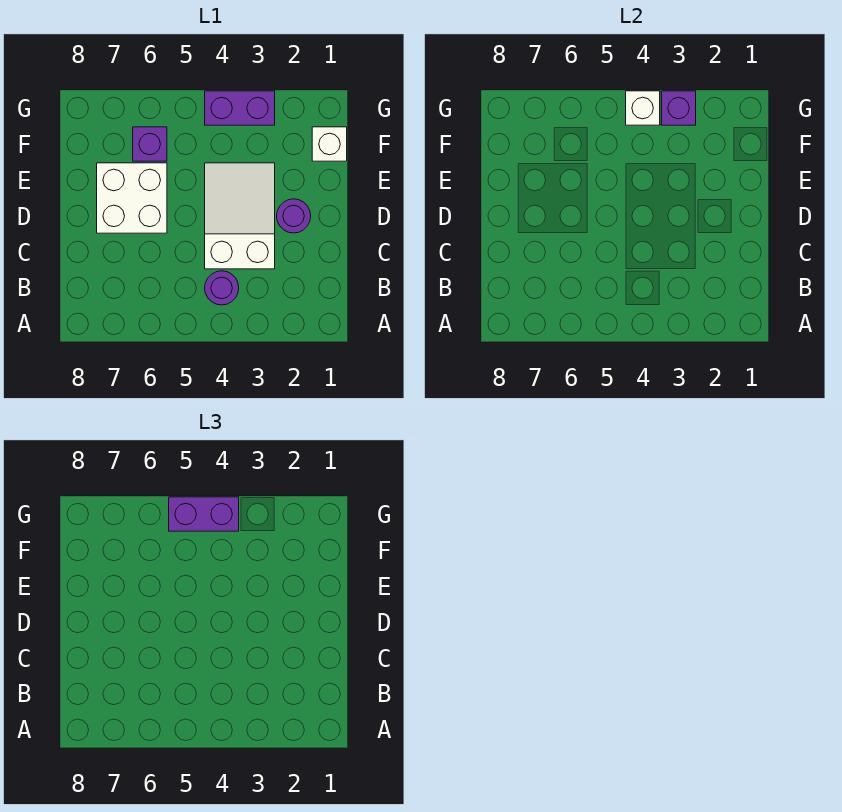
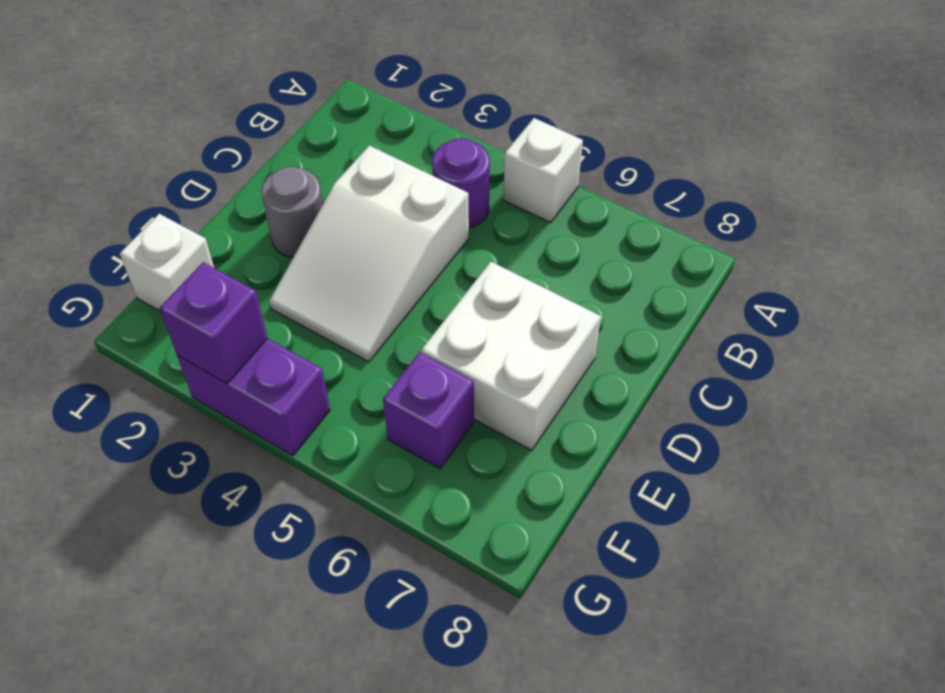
purple round brick D2 level 1 -> grey round brick D2 level 1
white brick G4 level 2 -> white brick A5 level 1
purple brick G4:G5 level 3 -> none

